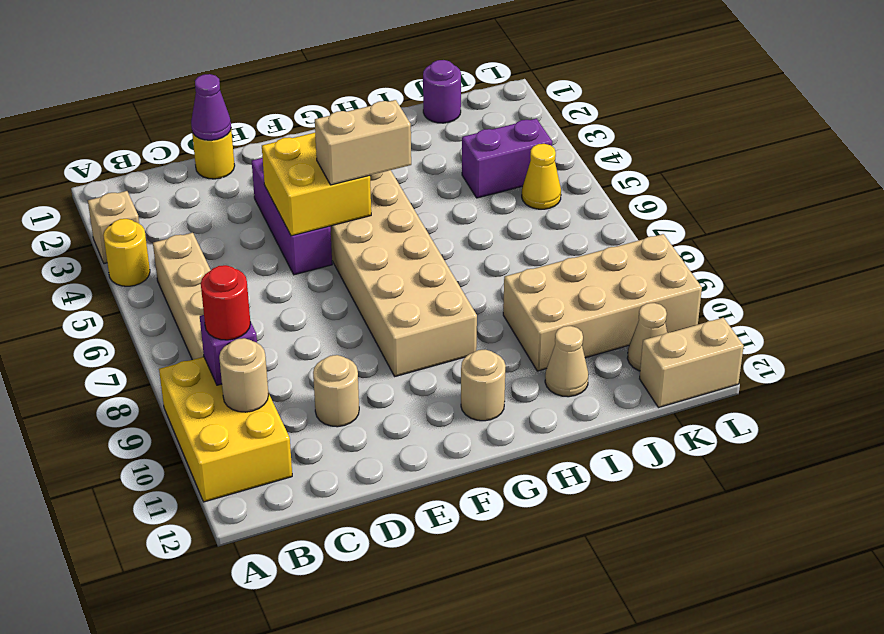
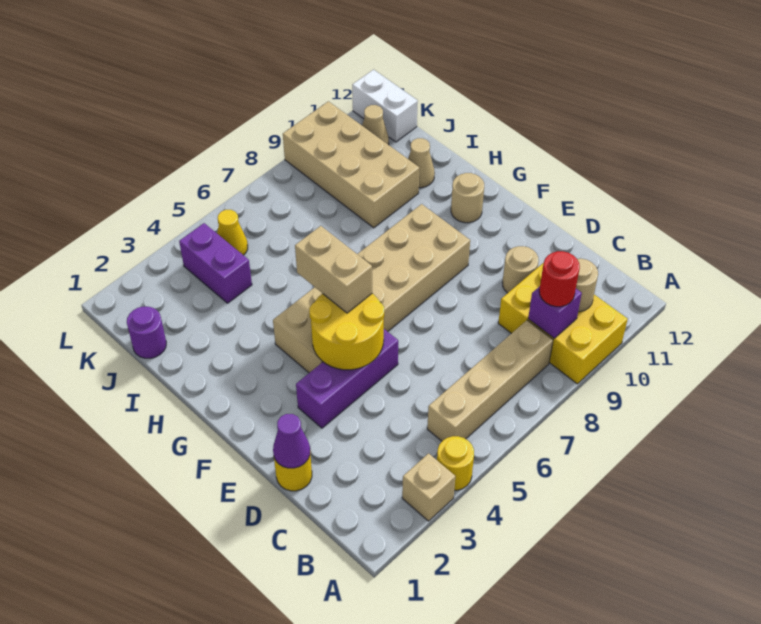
yellow brick A9:B11 level 1 -> yellow brick A9:C10 level 1
yellow brick E4:F5 level 2 -> yellow round brick E4:F5 level 2
tan brick K12:L12 level 1 -> white brick K12:L12 level 1

